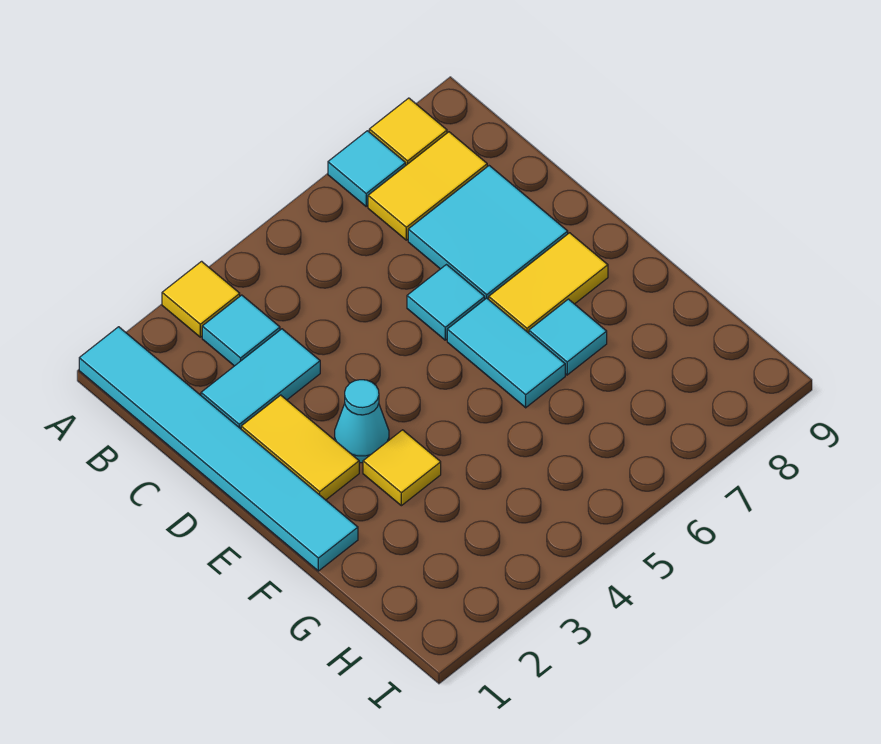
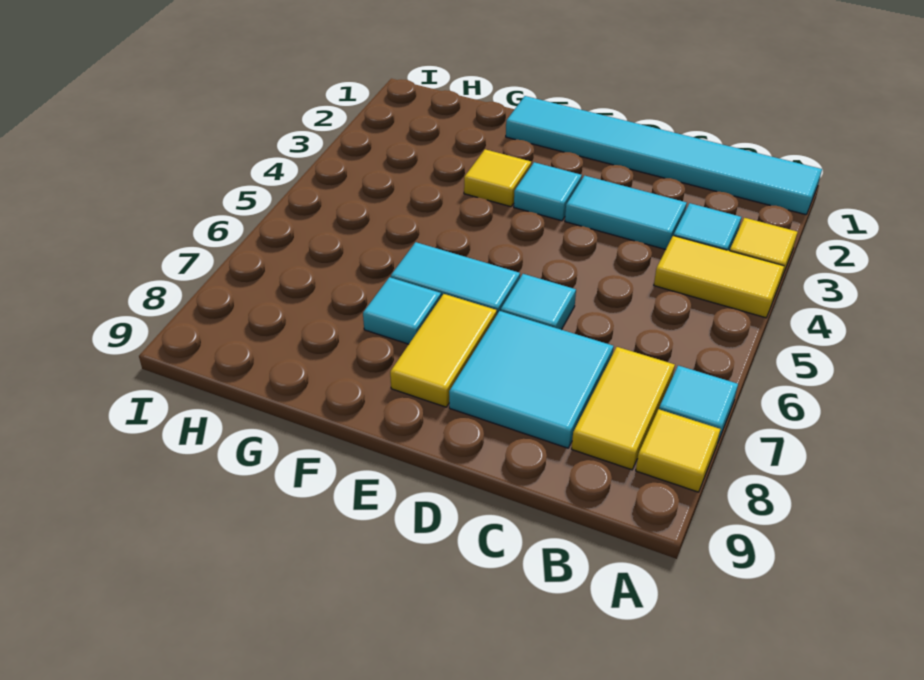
cyan tile C2:C3 level 1 -> cyan tile C3:D3 level 1
yellow tile D2:E2 level 1 -> yellow tile A4:B4 level 1
cyan cone E3 level 1 -> cyan tile E3 level 1

